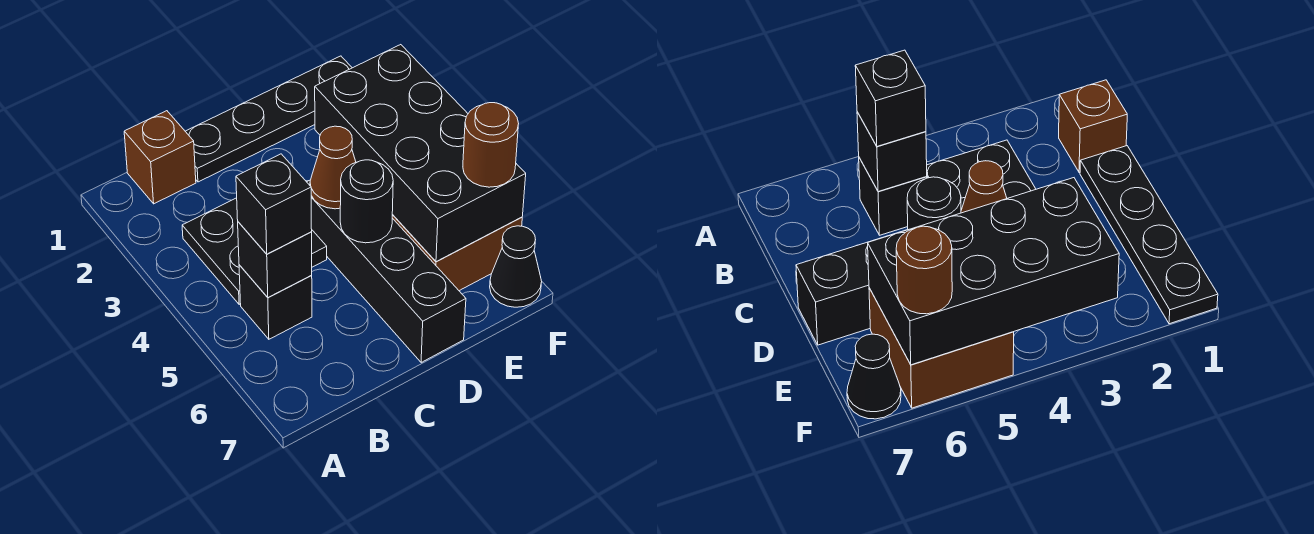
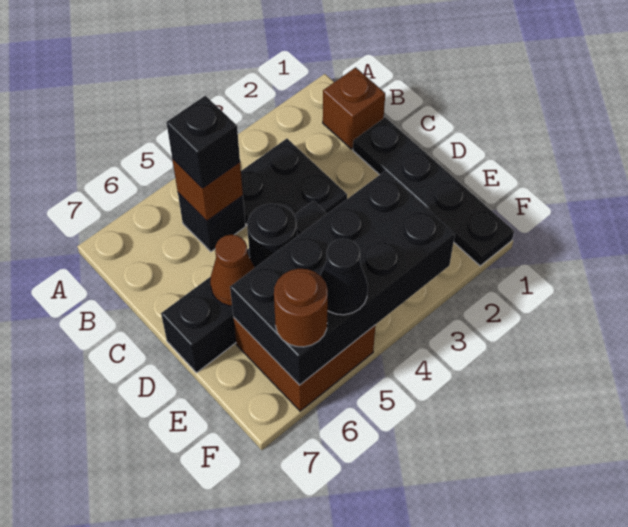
black brick B5 level 2 -> brown brick B5 level 2
brown cone D4 level 2 -> brown cone D6 level 2
black cone F7 level 1 -> black cone F5 level 3

